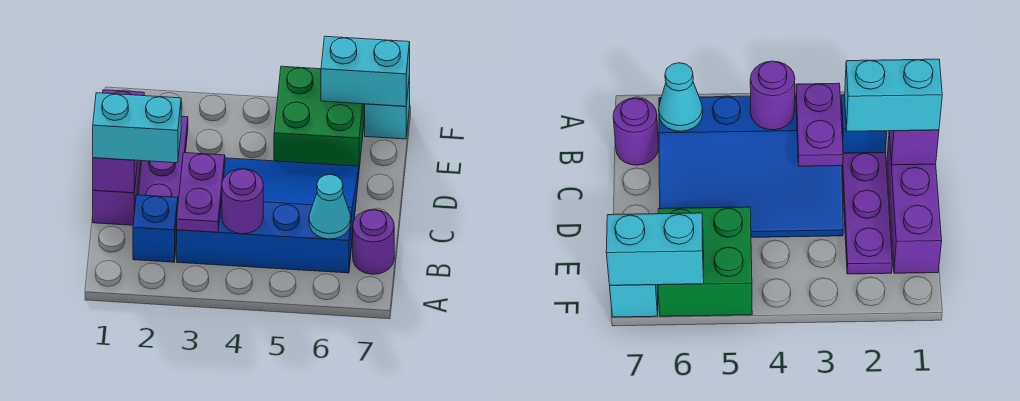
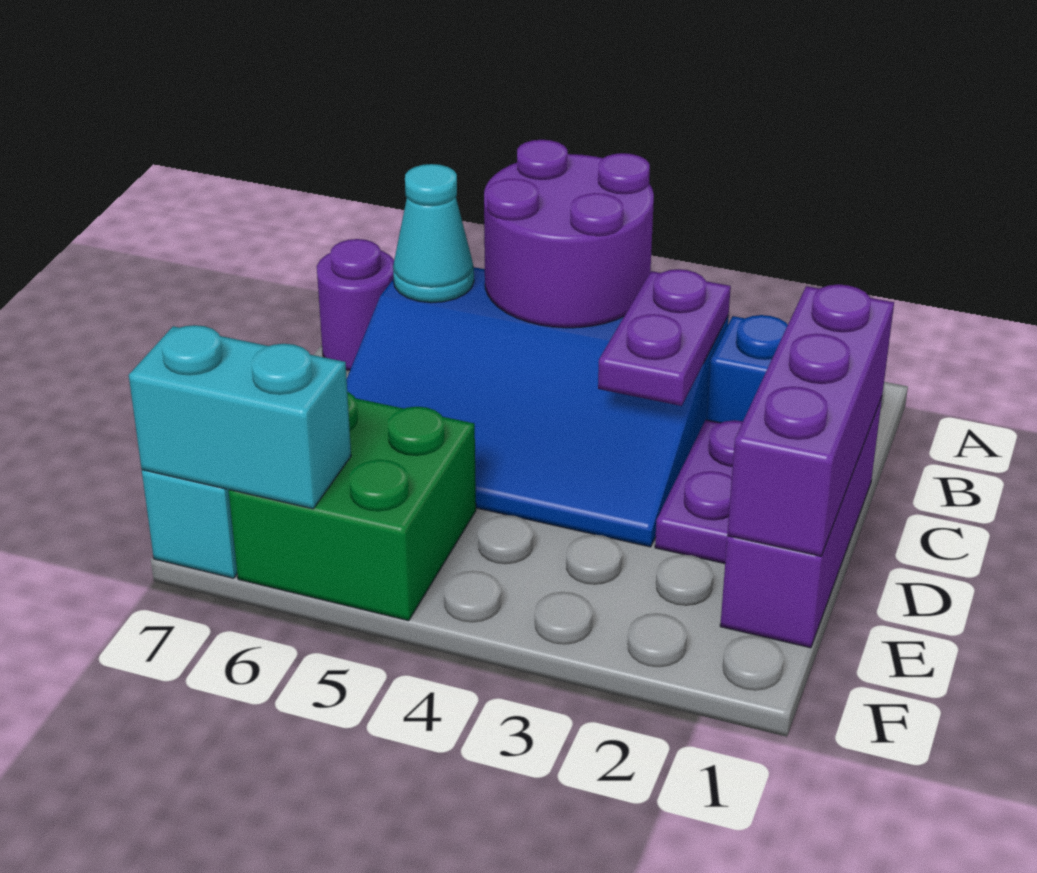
purple round brick B4 level 2 -> purple round brick A4:B5 level 2
purple brick C1 level 2 -> purple brick C1:E1 level 2
cyan brick C1:C2 level 3 -> none
purple plate C2:E2 level 1 -> purple plate C2:D2 level 1

